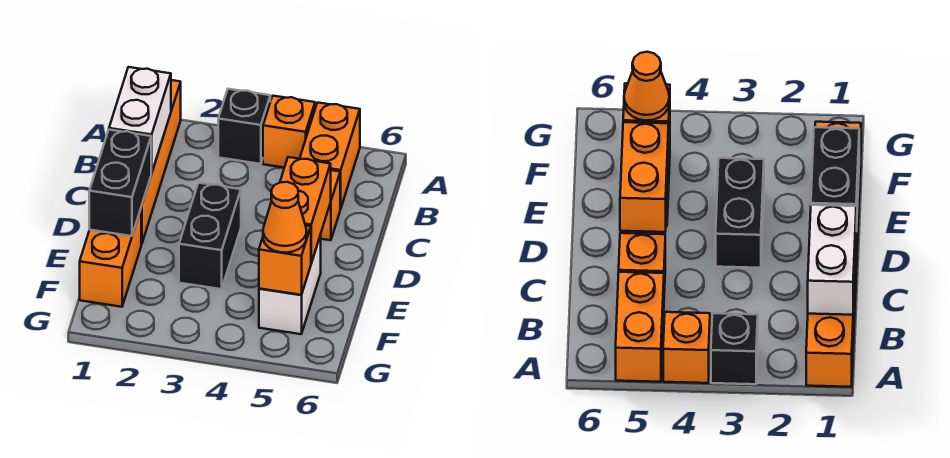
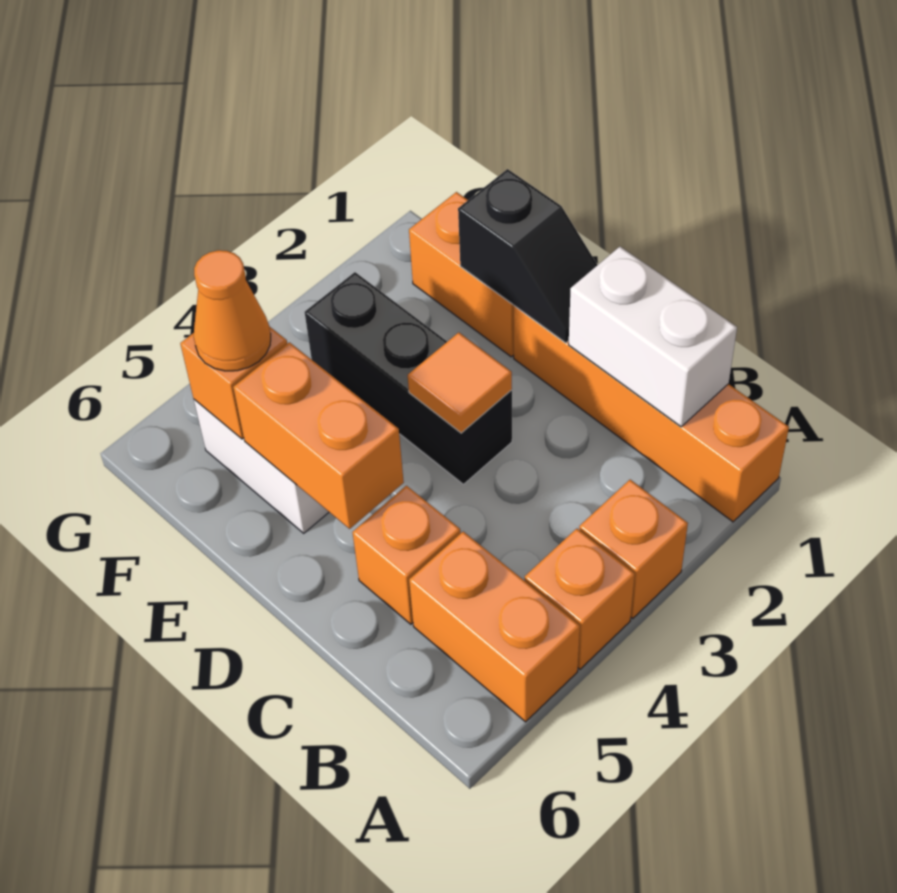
black brick A3 level 1 -> orange brick A3 level 1
black brick D1:E1 level 2 -> black slope D1:E1 level 2 top E
black brick D3:E3 level 1 -> black brick D3:F3 level 1
none -> orange tile D3 level 2

